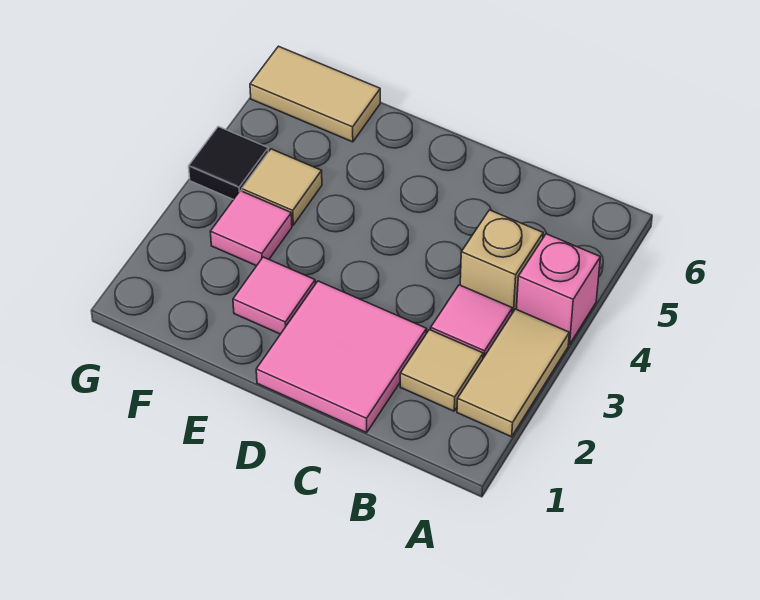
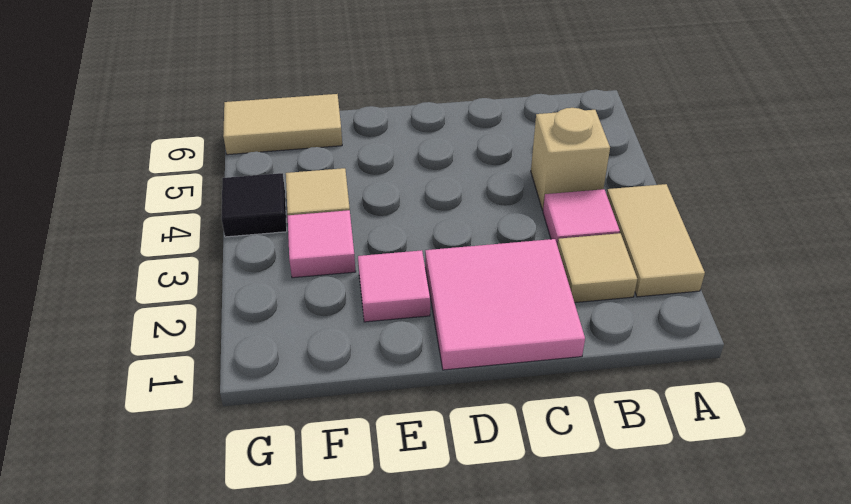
pink brick A4 level 1 -> none

